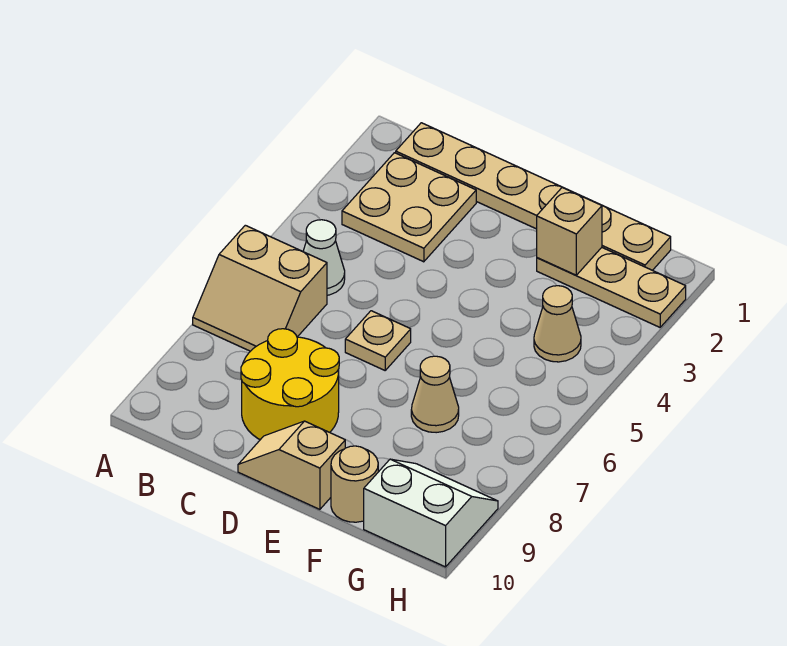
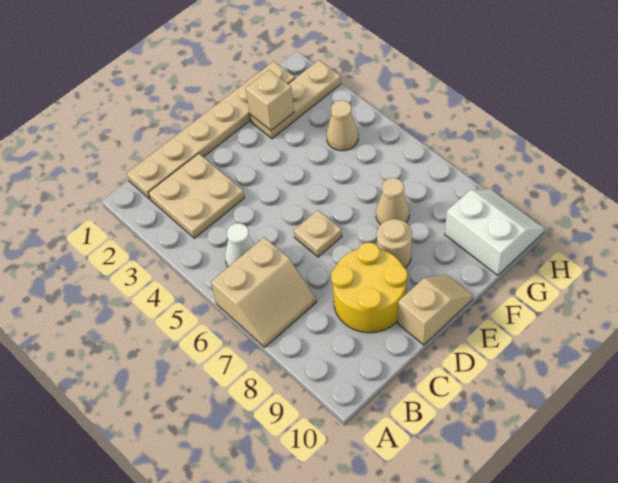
tan slope D10:E10 level 1 top E -> tan slope D10:E10 level 1 top D
tan round brick F10 level 1 -> tan round brick E8 level 1
white slope G9:H10 level 1 top 10 -> white slope G9:H10 level 1 top G

